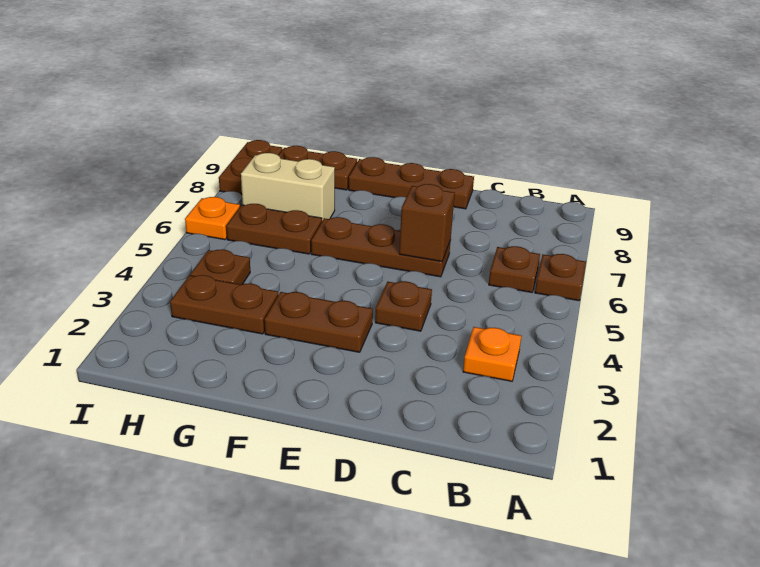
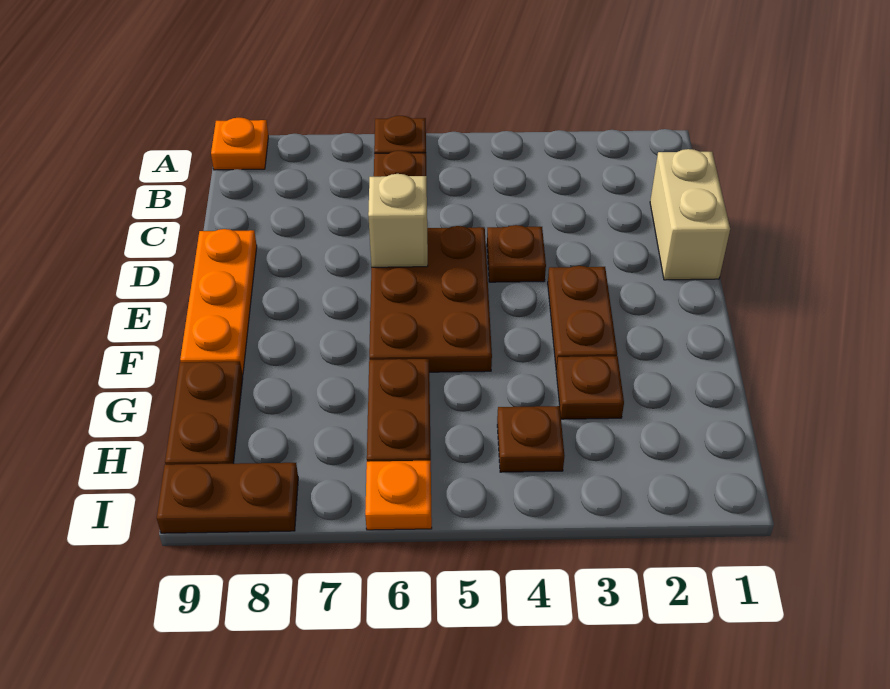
orange plate B3 level 1 -> orange plate A9 level 1
brown plate D6:F6 level 1 -> brown plate D5:F6 level 1
brown brick D6 level 2 -> tan brick D6 level 2
brown plate D9:F9 level 1 -> orange plate D9:F9 level 1
brown plate G3:H3 level 1 -> brown plate G3 level 1
tan brick G7:H7 level 1 -> tan brick C1:D1 level 1

